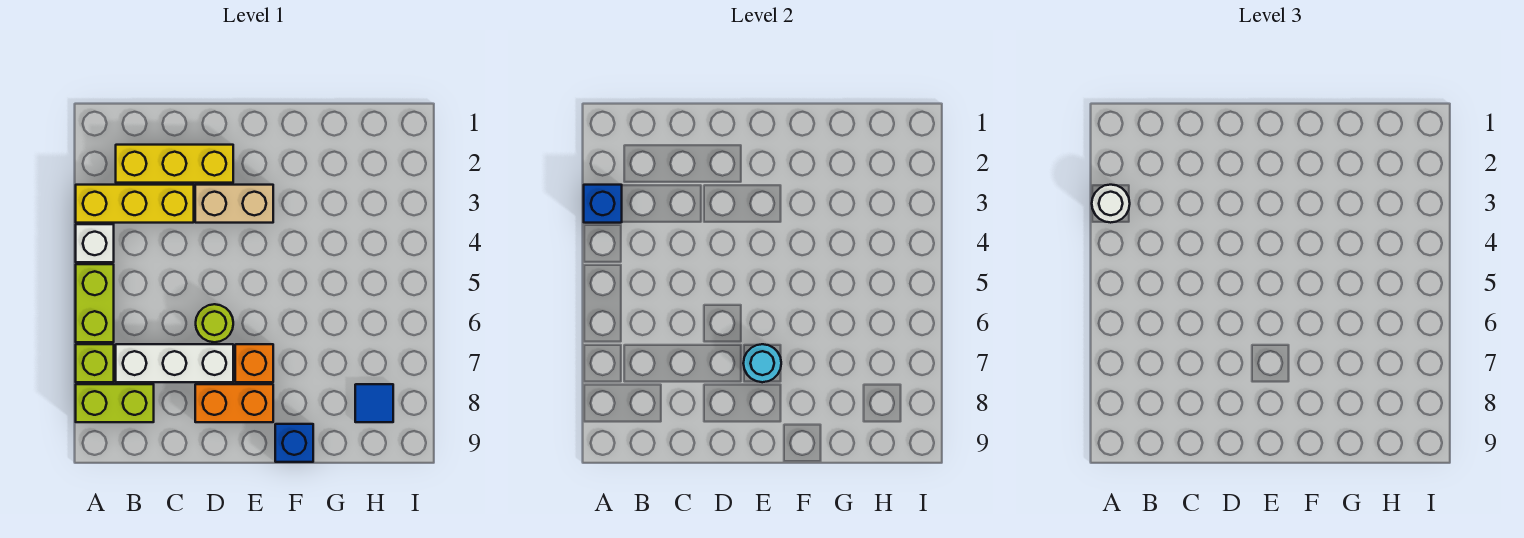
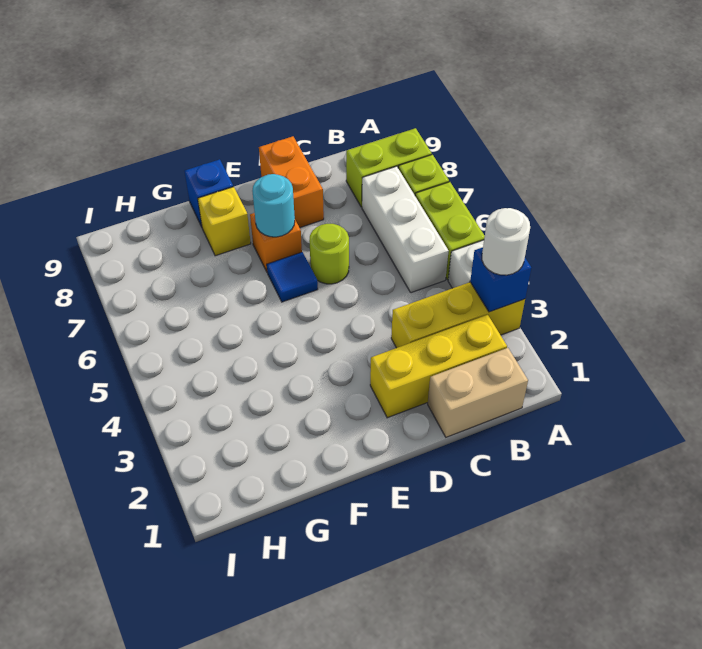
white brick B7:D7 level 1 -> white brick B5:B7 level 1
tan brick D3:E3 level 1 -> tan brick B1:C1 level 1
orange brick D8:E8 level 1 -> orange brick D8:D9 level 1
none -> yellow brick F8 level 1
blue tile H8 level 1 -> blue tile E6 level 1

